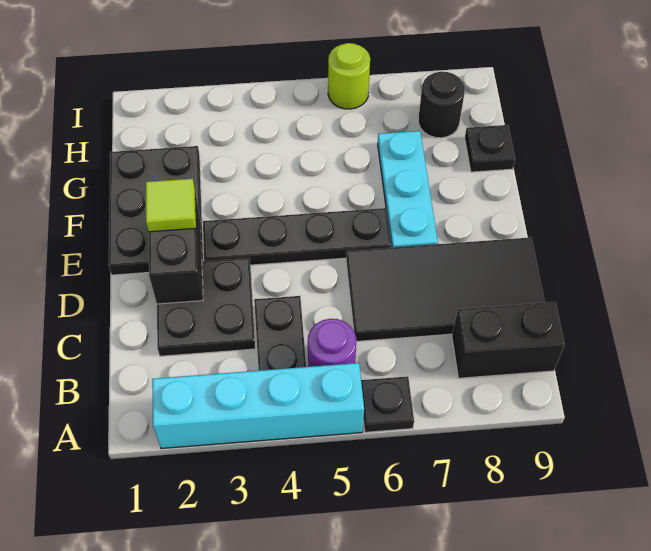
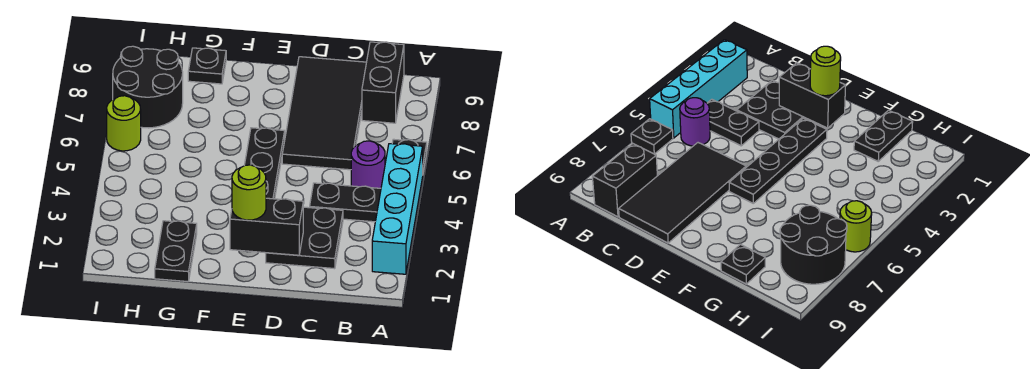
black plate E1:G2 level 1 -> black plate G1:G2 level 1
lime tile E2 level 3 -> lime round brick E2 level 3
cyan plate E7:G7 level 1 -> none
black round brick H8 level 1 -> black round brick H7:I8 level 1

